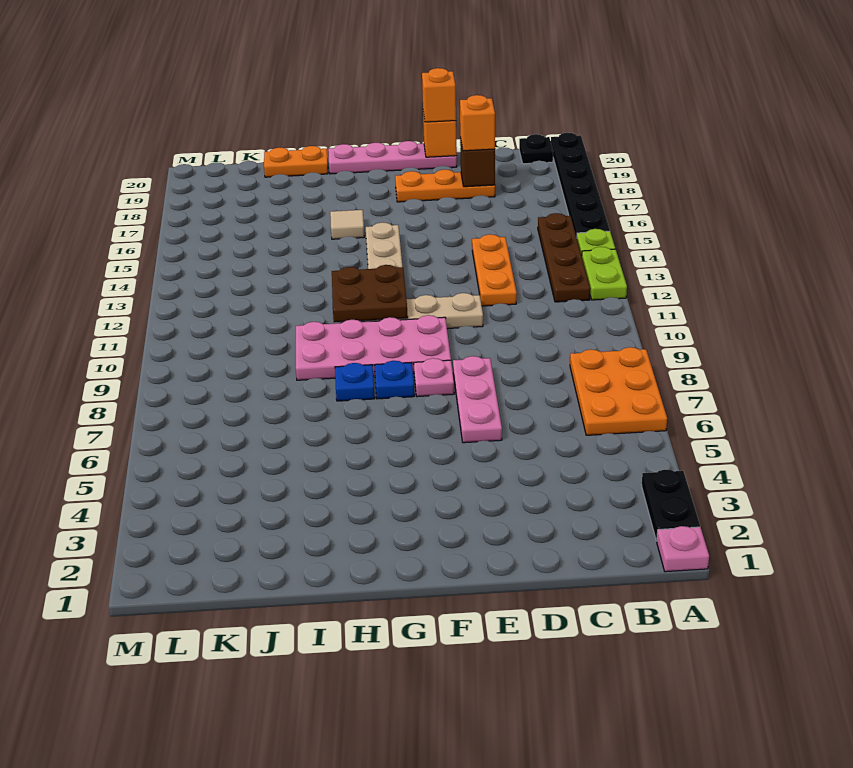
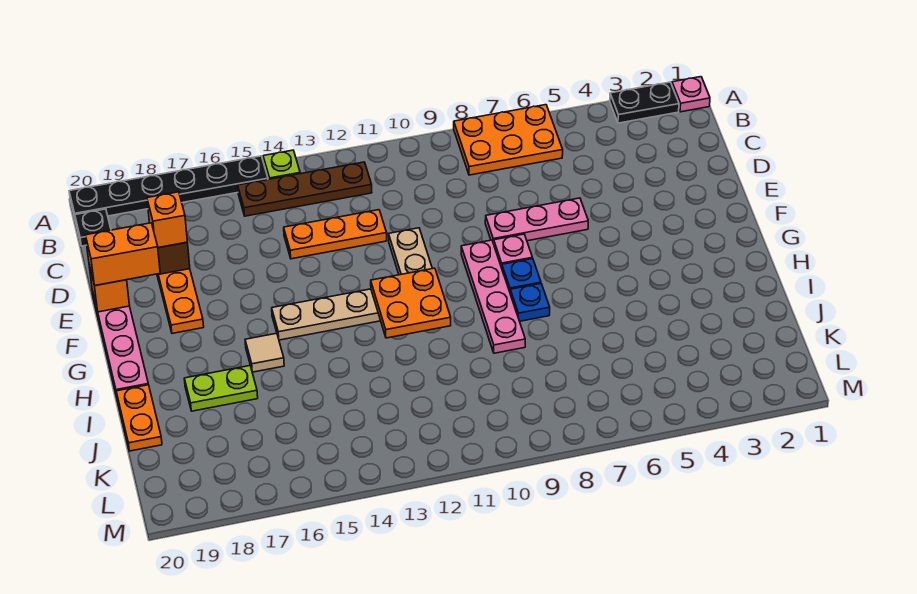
lime plate A12:A13 level 1 -> lime plate I17:I18 level 1
orange brick E20 level 3 -> orange brick E19:E20 level 3
pink plate F9:I10 level 1 -> pink plate F9:I9 level 1
brown plate G11:H12 level 2 -> orange plate G11:H12 level 2

